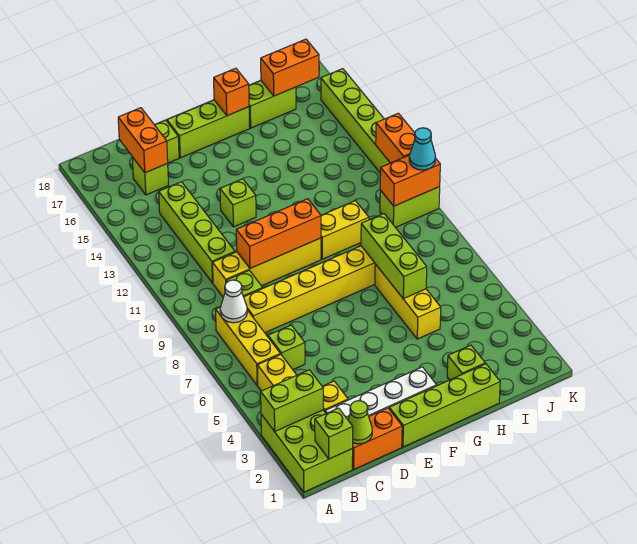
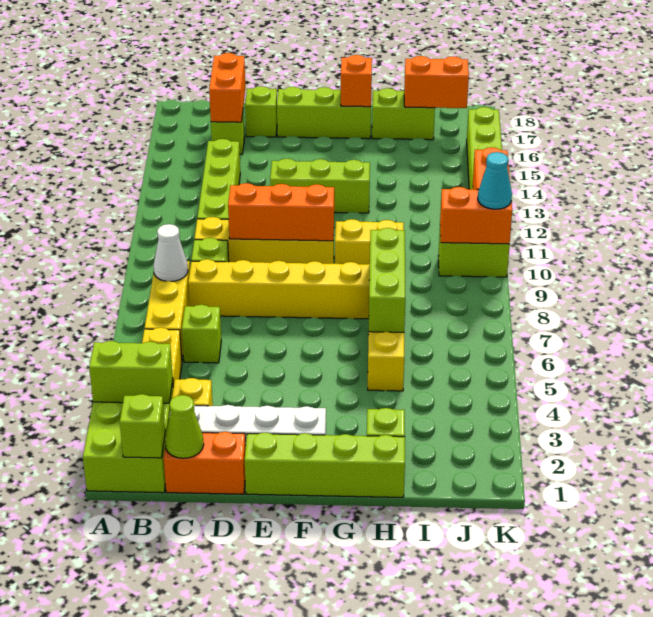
lime brick E13 level 1 -> lime brick E13:G13 level 1

